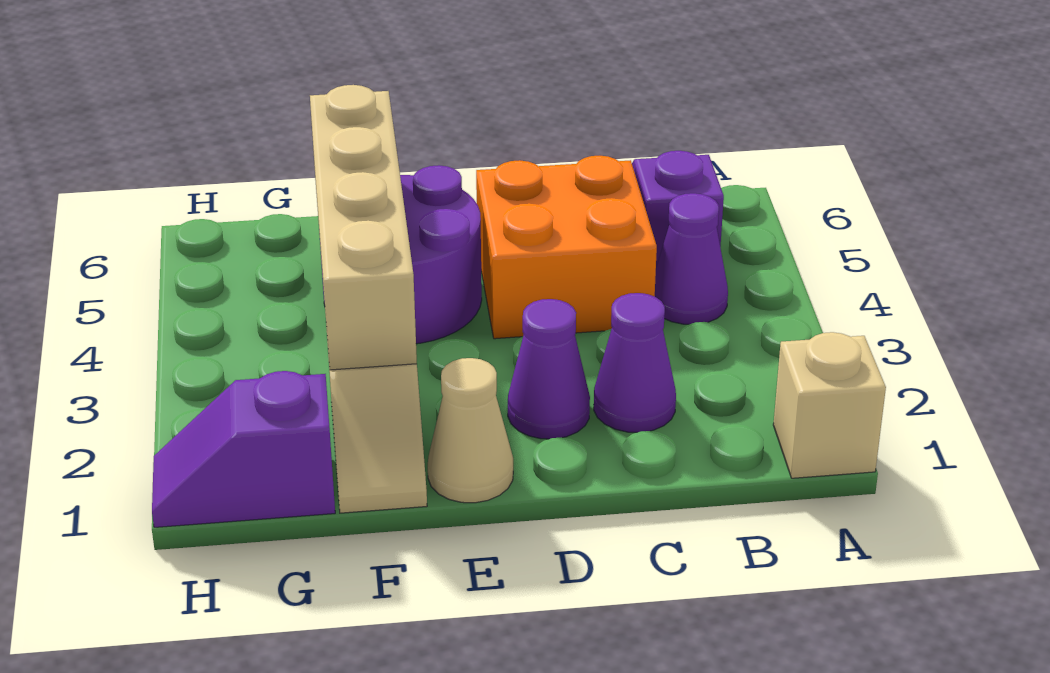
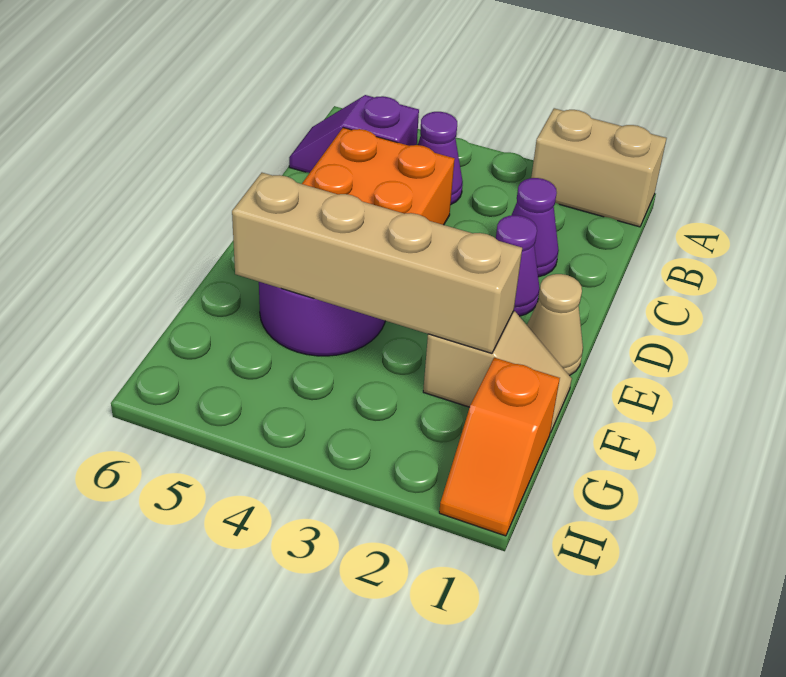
tan brick A1 level 1 -> tan brick A1:A2 level 1
purple slope G1:H1 level 1 top G -> orange slope G1:H1 level 1 top G

